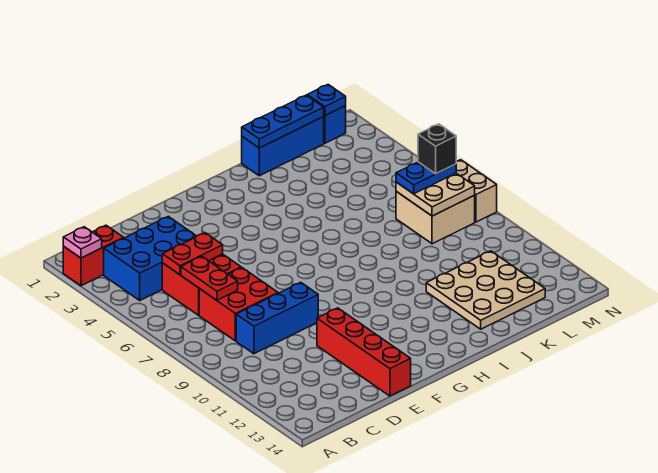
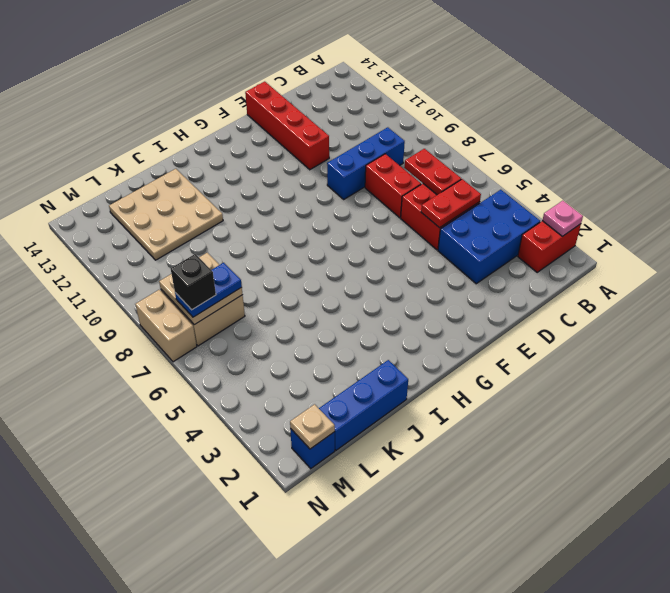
red brick C7:D8 level 1 -> red brick D7:D8 level 1
blue plate J1:L1 level 2 -> none
blue plate M1 level 2 -> tan plate M1 level 2

